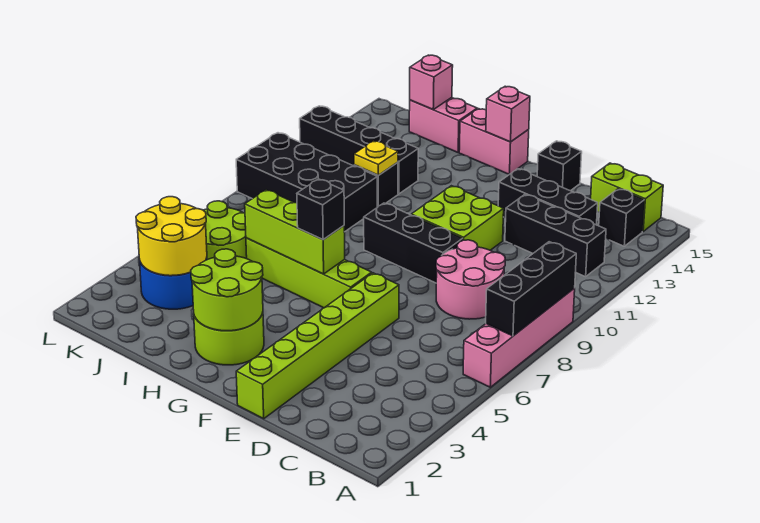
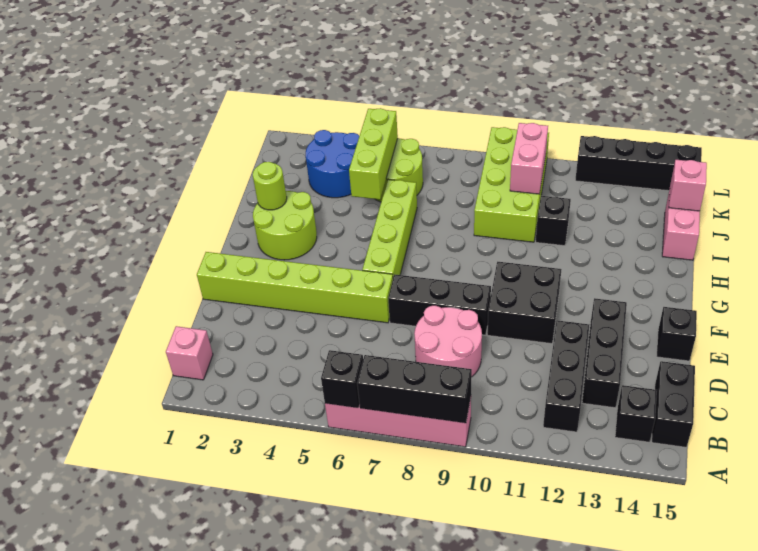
lime brick B15:C15 level 1 -> black brick B15:C15 level 1
black brick E9:G9 level 1 -> black brick E7:E9 level 1
lime brick E10:F11 level 1 -> black brick E10:F11 level 1
lime round brick G2:H3 level 2 -> lime round brick H2 level 2
lime brick G6:I6 level 2 -> lime brick I5:K5 level 2
black brick G6 level 3 -> black brick A6 level 2
pink brick G15:H15 level 1 -> pink brick J10:K10 level 2
pink brick G15 level 2 -> pink brick B1 level 1
black brick I9:L10 level 1 -> lime brick I9:L10 level 1
yellow plate I11 level 2 -> none
black brick I12:L12 level 1 -> black brick L12:L15 level 1
yellow round brick J3:K4 level 2 -> none

